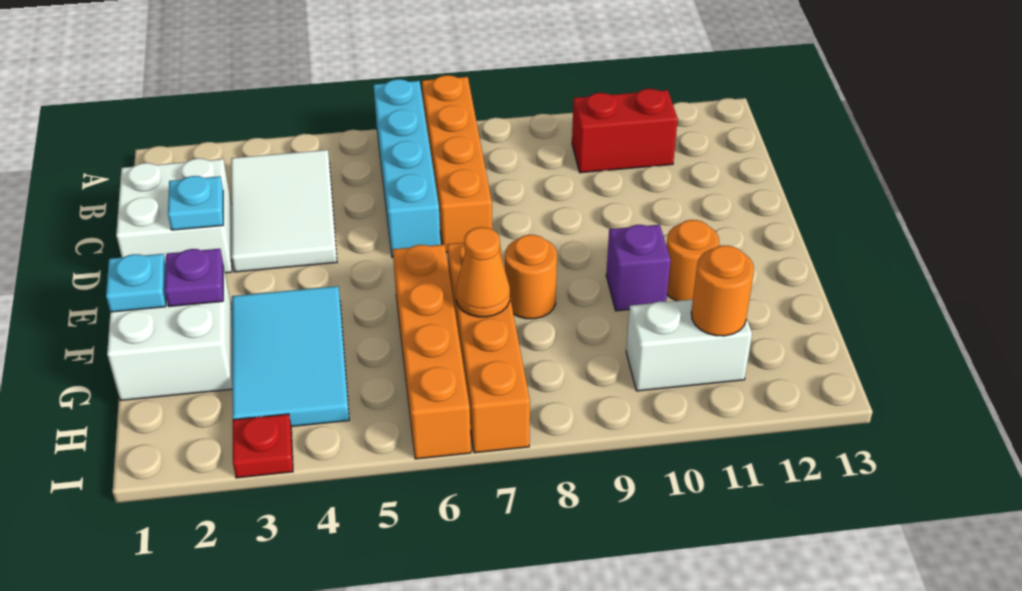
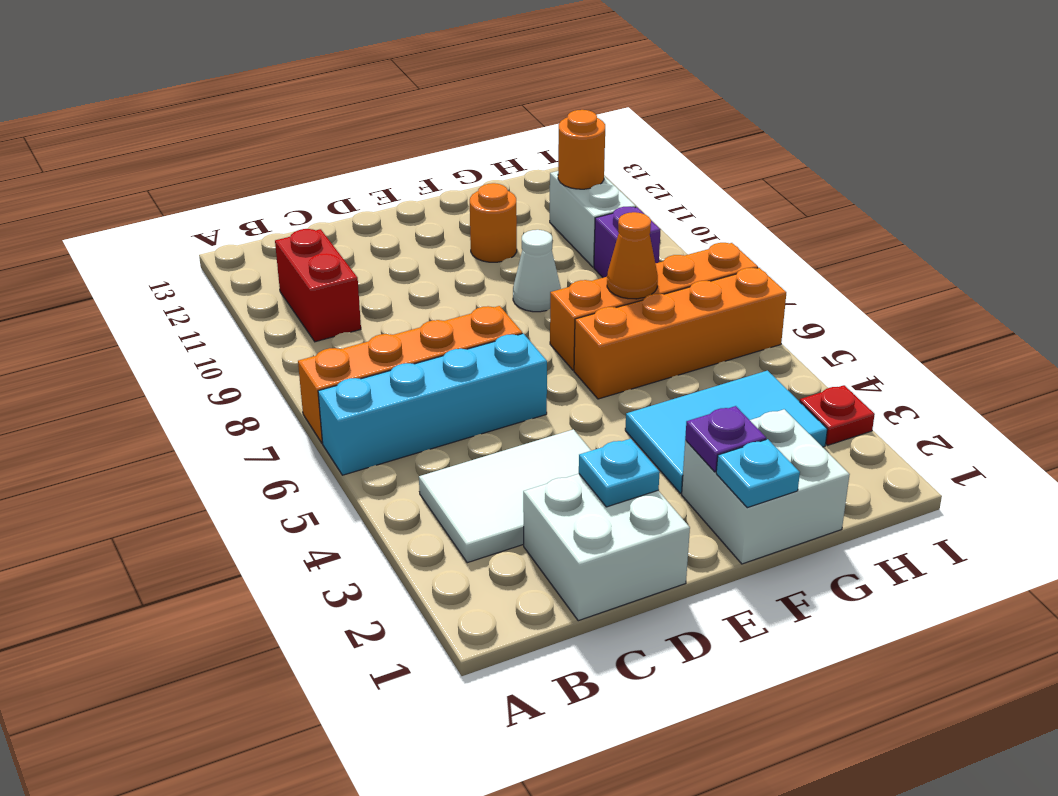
orange round brick F8 level 1 -> none
none -> white cone F9 level 1
purple brick F10 level 1 -> purple brick H9 level 1

